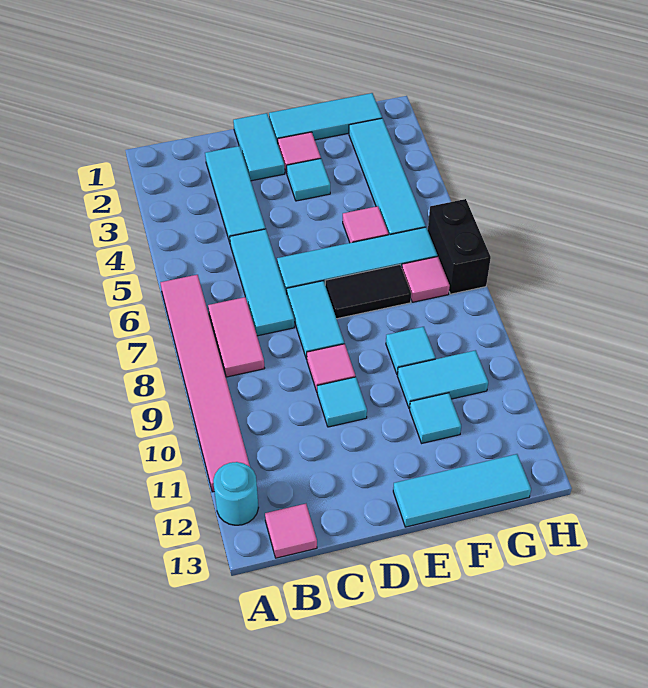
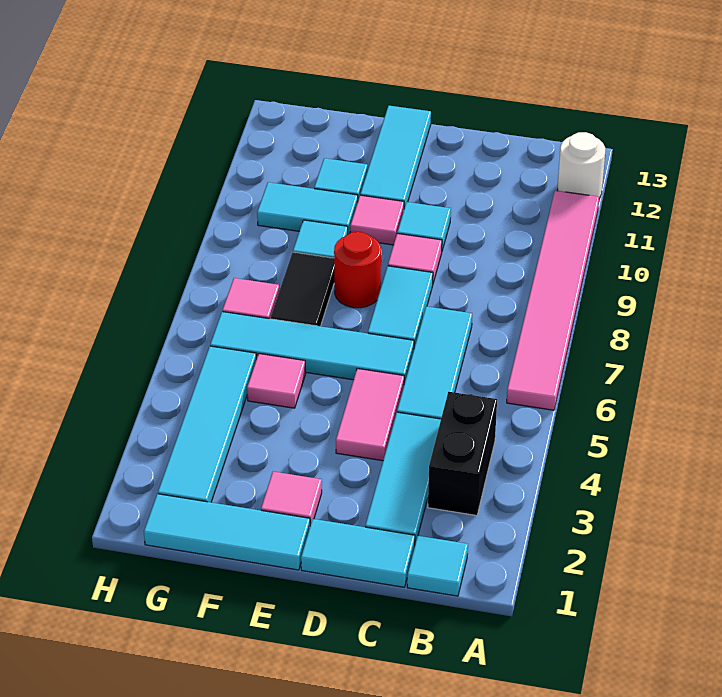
cyan round brick A12 level 1 -> white round brick A12 level 1
pink tile B7:B8 level 1 -> pink tile D4:D5 level 1
pink tile B13 level 1 -> pink tile E10 level 1
cyan tile D1:D2 level 1 -> cyan tile C1:D1 level 1
cyan tile E3 level 1 -> cyan tile B1 level 1
black tile E7:F7 level 1 -> black tile F7:F8 level 1
none -> red round brick E8 level 1
cyan tile E13:G13 level 1 -> cyan tile E11:E13 level 1
black brick H6:H7 level 1 -> black brick B3:B4 level 1

